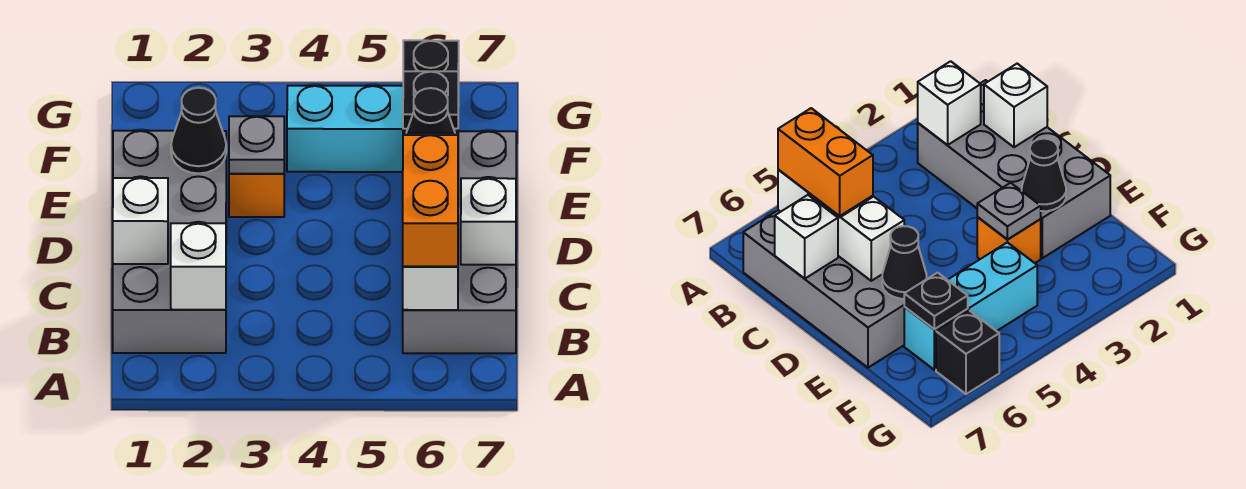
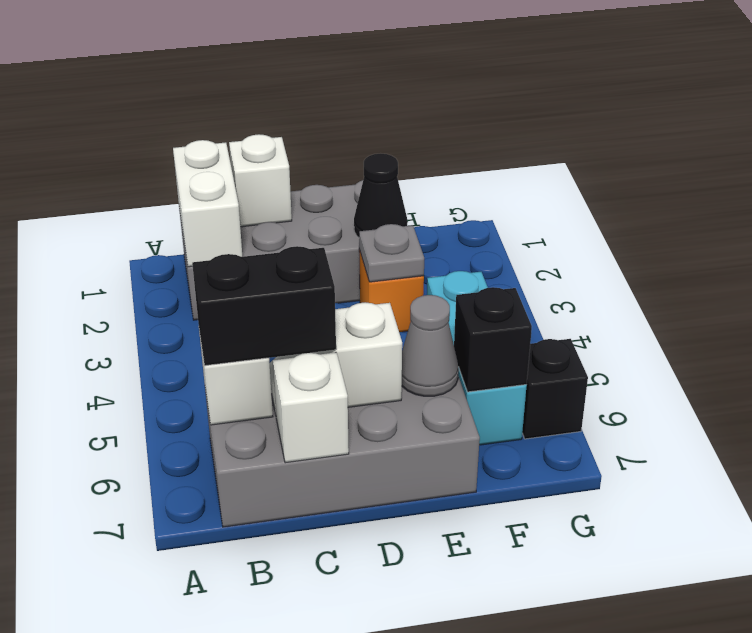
white brick B2 level 2 -> white brick B1:B2 level 2
orange brick B6:C6 level 3 -> black brick B6:C6 level 3
black cone E6 level 2 -> grey cone E6 level 2
black plate F6 level 2 -> black brick F6 level 2

